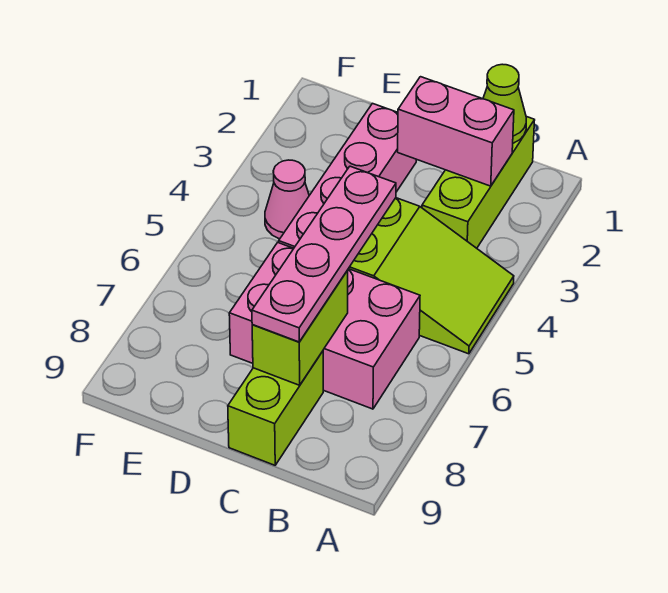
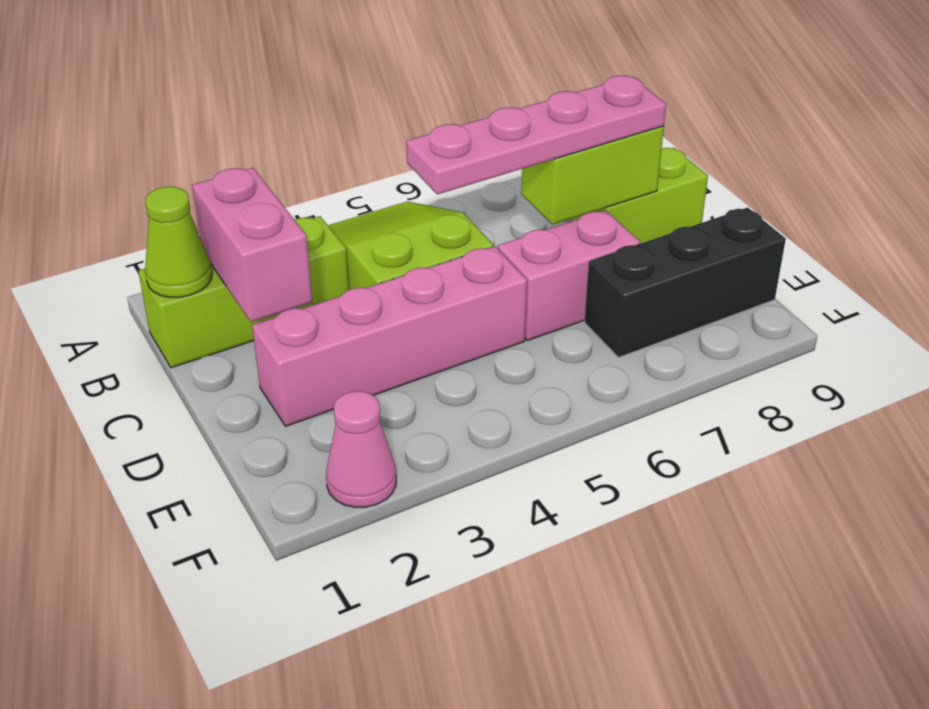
pink brick B6:D7 level 1 -> pink brick D6:D7 level 1
pink cone E4 level 1 -> pink cone F2 level 1
none -> black brick E7:E9 level 1

